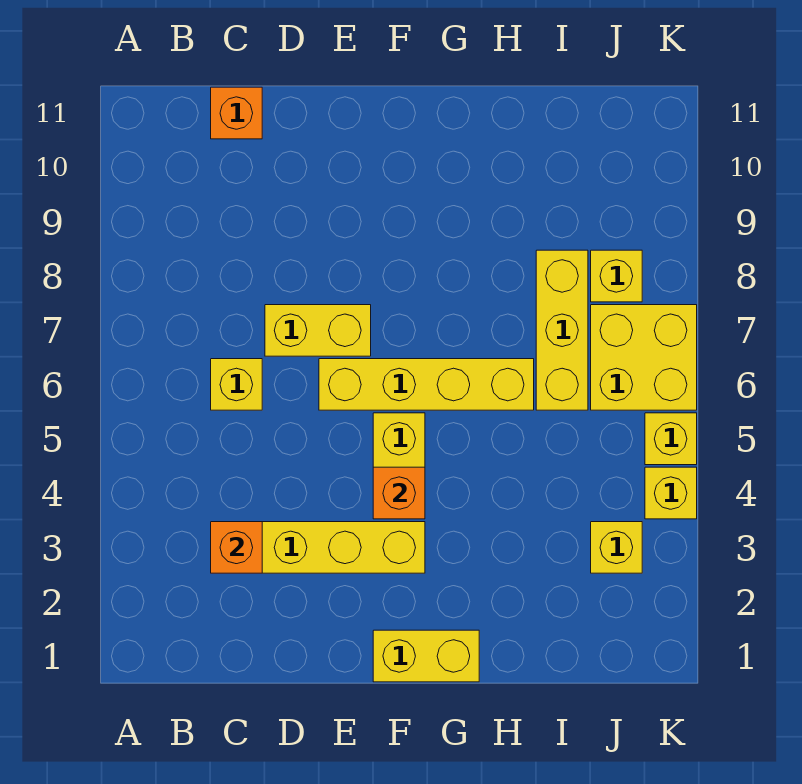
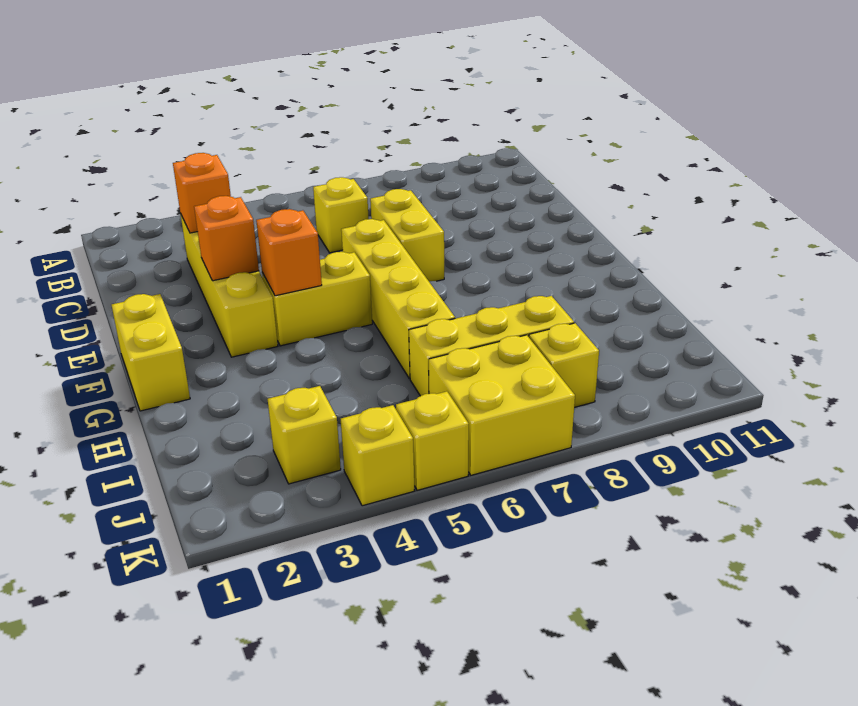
orange brick C11 level 1 -> orange brick E3 level 2

